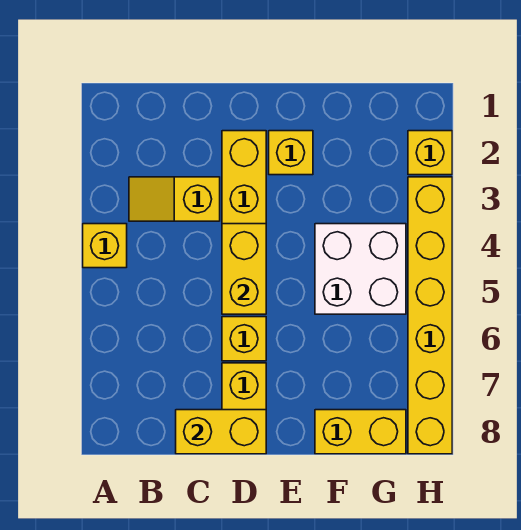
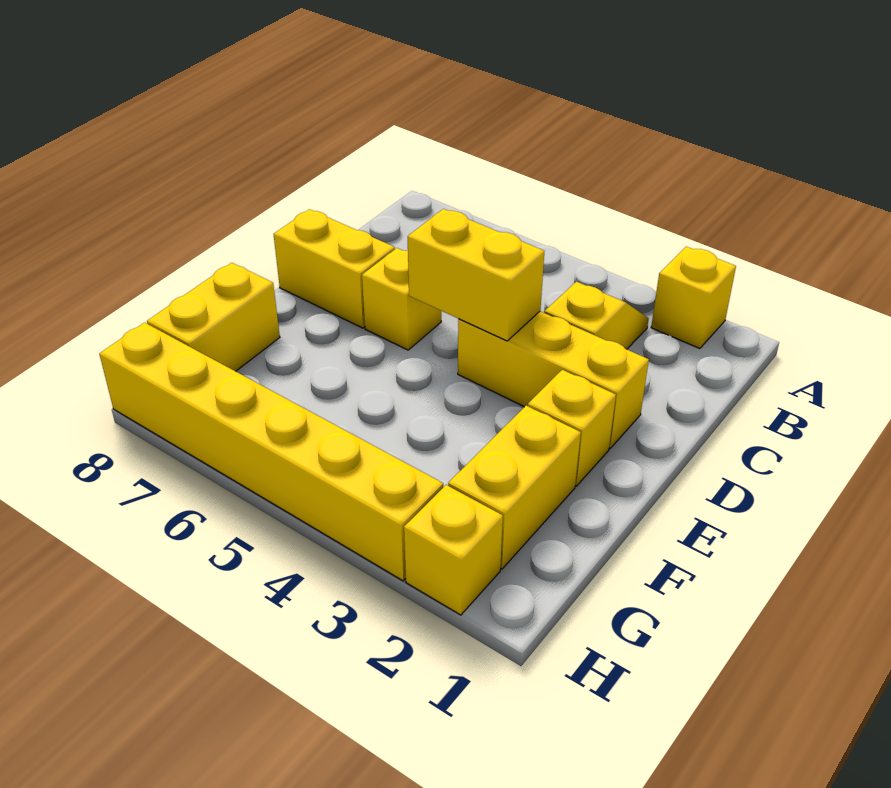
yellow brick A4 level 1 -> yellow brick A2 level 1
yellow brick C8:D8 level 2 -> yellow brick F2:G2 level 1
white brick F4:G5 level 1 -> none

